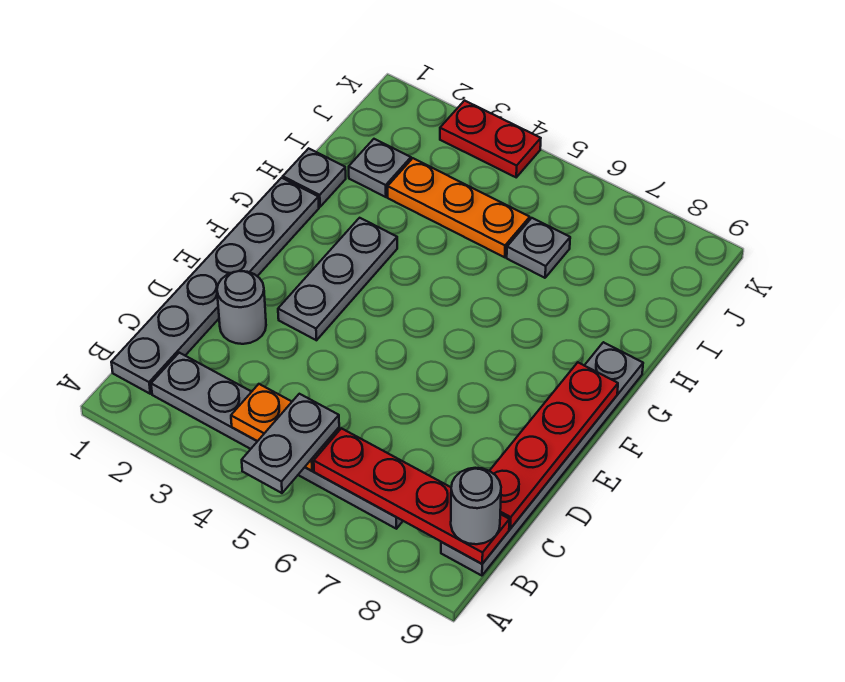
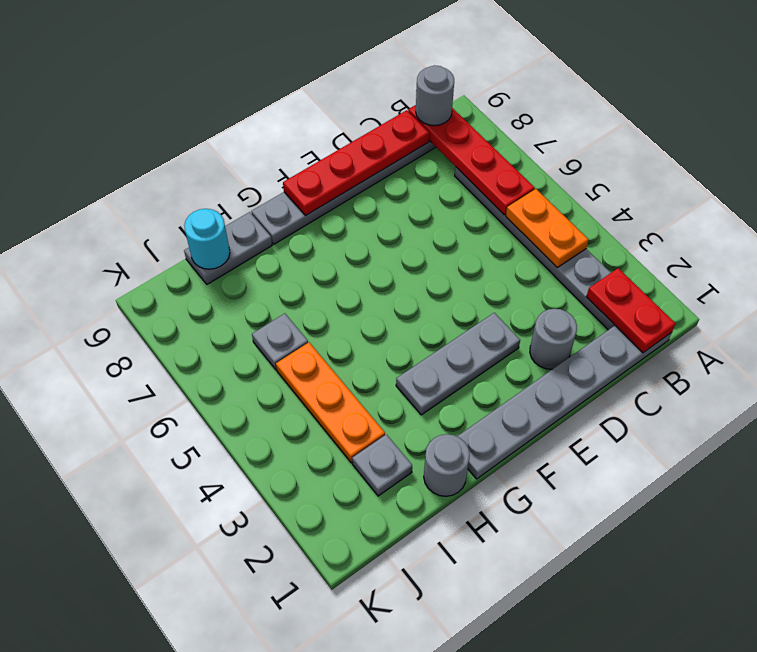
grey plate A5:B5 level 3 -> grey plate H9:I9 level 1
grey plate H1 level 1 -> grey round brick H1 level 1
none -> cyan round brick I9 level 2
red plate K3:K4 level 1 -> red plate B1:B2 level 2

